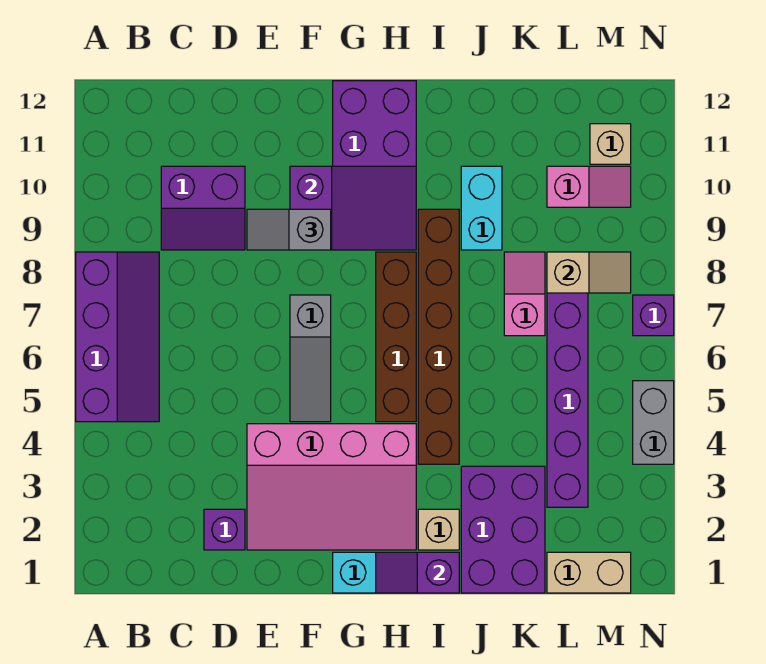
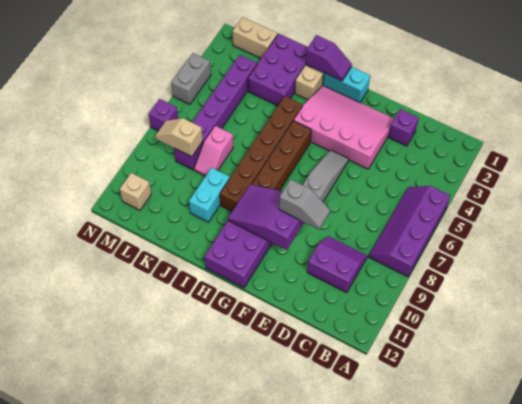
pink slope L10:M10 level 1 top L -> none

